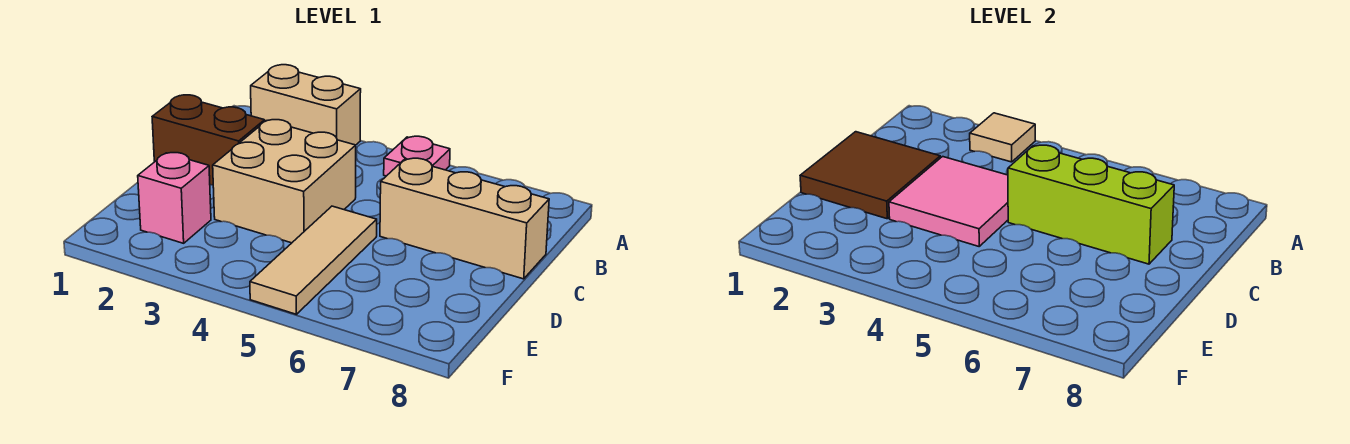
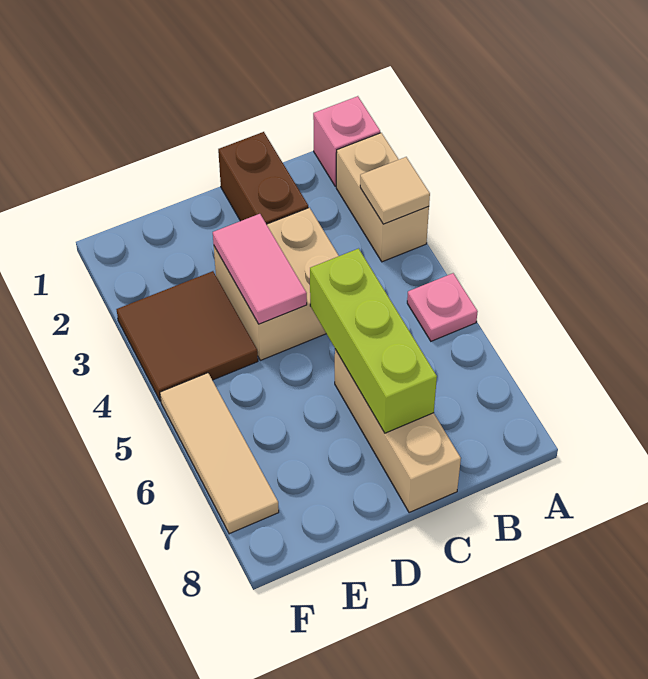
brown tile C1:D2 level 2 -> brown tile E3:F4 level 1
pink tile C3:D4 level 2 -> pink tile D3:D4 level 2
tan tile D5:F5 level 1 -> tan tile F5:F7 level 1
pink brick E2 level 1 -> pink brick A1 level 1

